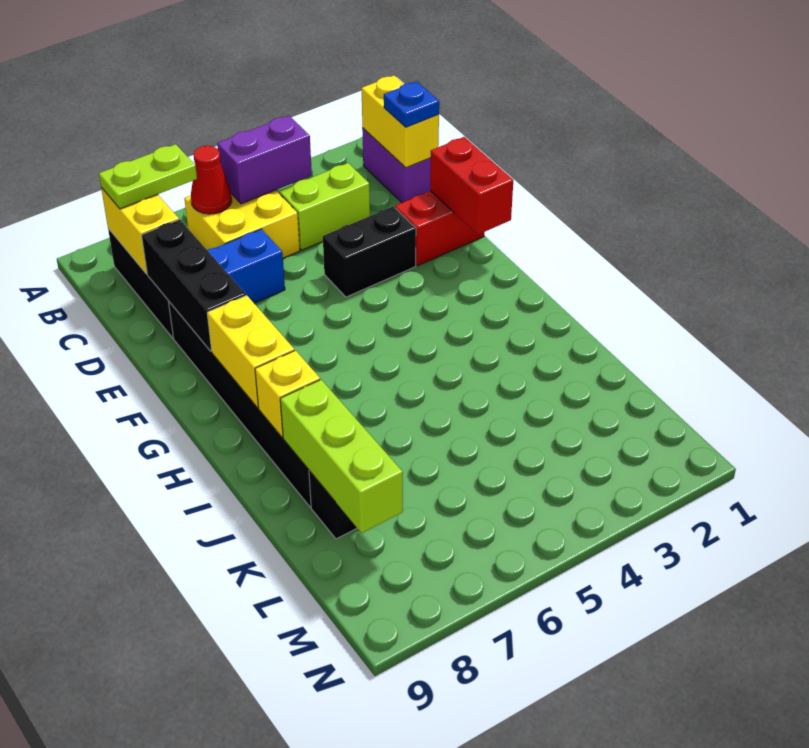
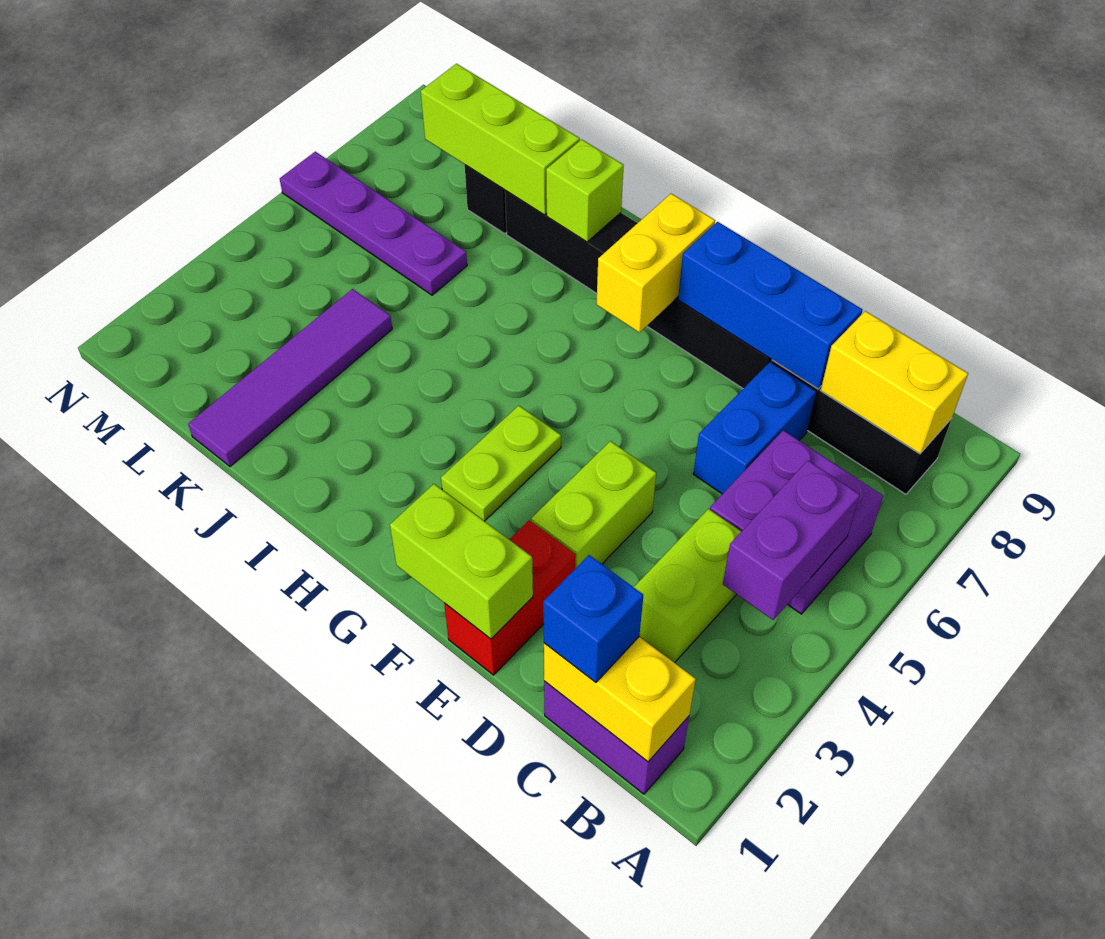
yellow brick B5:C6 level 1 -> purple brick B5:C6 level 1
red cone B6 level 2 -> none
lime plate B7:B8 level 3 -> lime plate G3:G4 level 1
blue plate C1 level 3 -> blue brick C1 level 3
black brick D8:F8 level 2 -> blue brick D8:F8 level 2
red brick E1:F1 level 2 -> lime brick E1:F1 level 2
black brick E3:E4 level 1 -> lime brick E3:E4 level 1
yellow brick G8:H8 level 2 -> yellow brick G7:G8 level 2
yellow brick I8 level 2 -> lime brick I8 level 2
none -> purple tile K1:K4 level 1
none -> purple plate K6:N6 level 1

